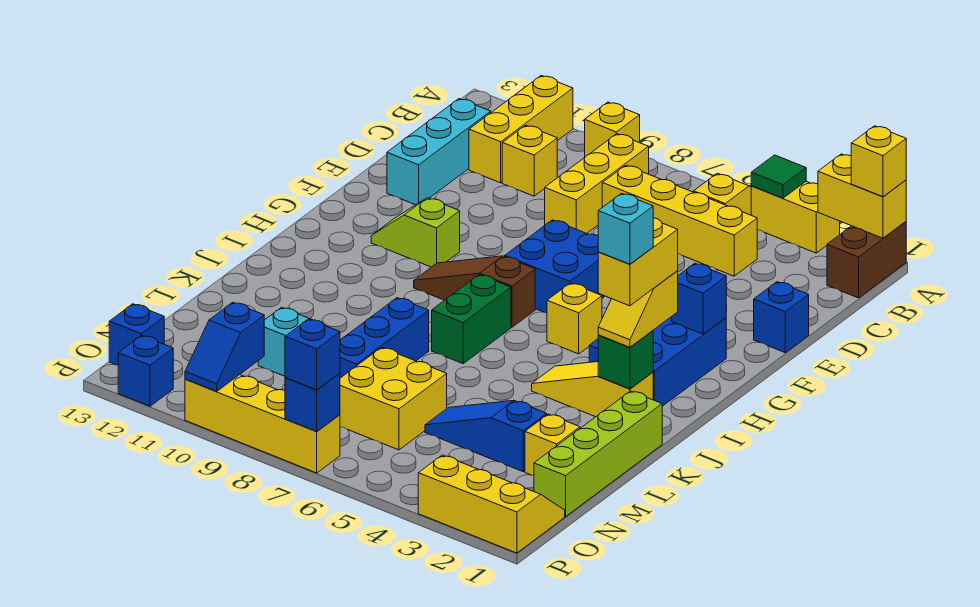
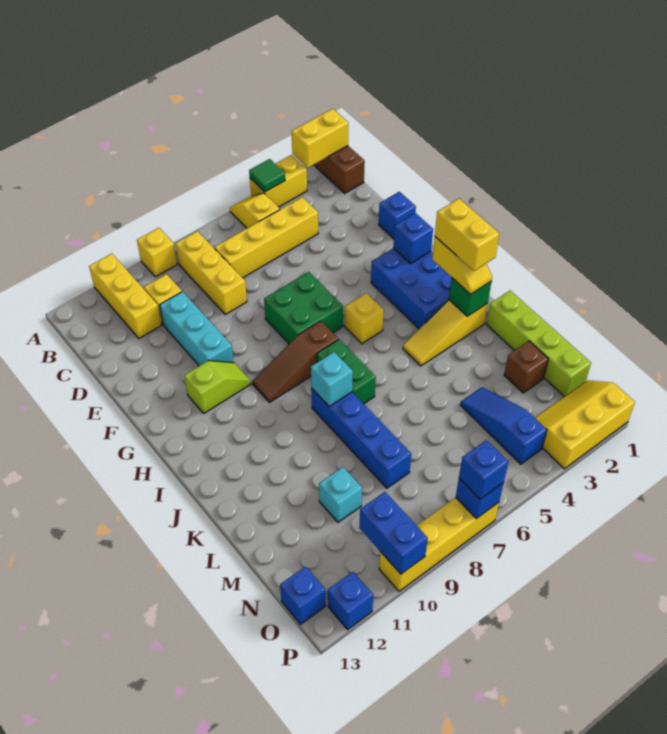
yellow brick A1 level 3 -> none
cyan brick C12:E12 level 1 -> cyan brick D10:F10 level 1
blue brick F6:G7 level 1 -> green brick F6:G7 level 1
lime slope G10:G11 level 1 top 10 -> lime slope G10:G11 level 1 top 11
cyan brick J2 level 5 -> cyan brick J8 level 2
blue brick K8:M8 level 1 -> blue brick J8:M8 level 1
yellow brick M2 level 1 -> brown brick M2 level 1
blue slope M3:M5 level 1 top 3 -> blue slope M4:O4 level 1 top O
yellow brick M6:N7 level 1 -> none
blue slope O10:P10 level 2 top O -> blue brick O10:P10 level 2

